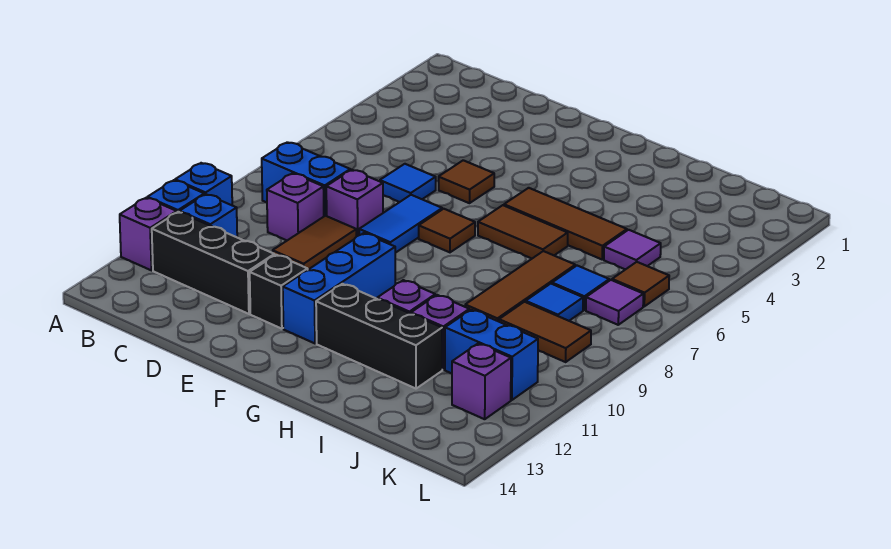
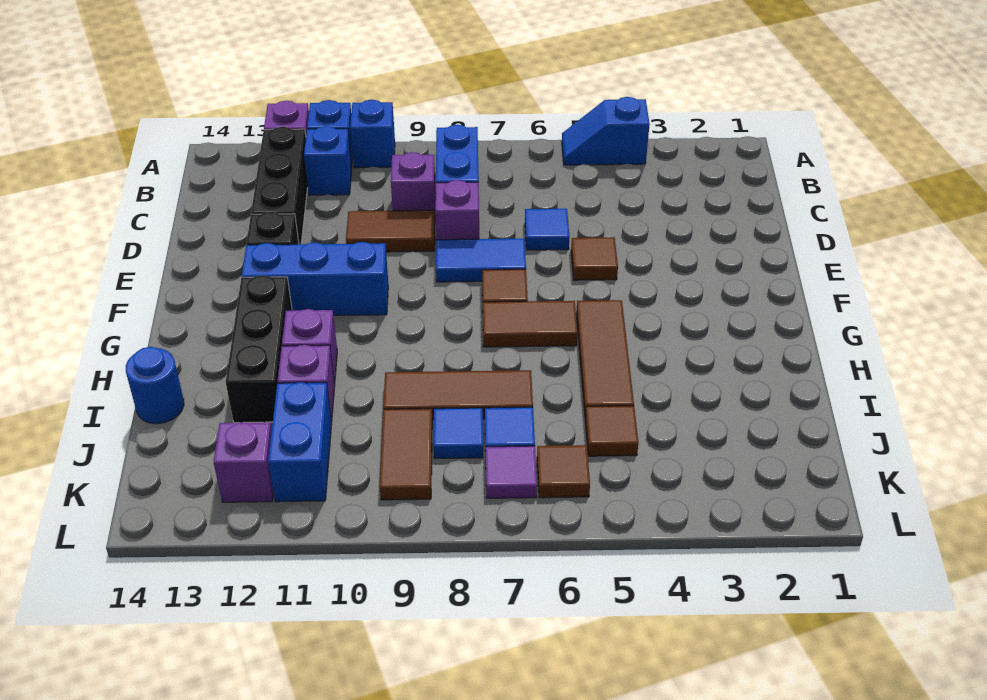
none -> blue slope A4:A5 level 1 top 4
brown tile G6:H6 level 1 -> brown tile G6:G7 level 1
none -> blue round brick I14 level 1
purple tile J5 level 1 -> brown tile J5 level 1

